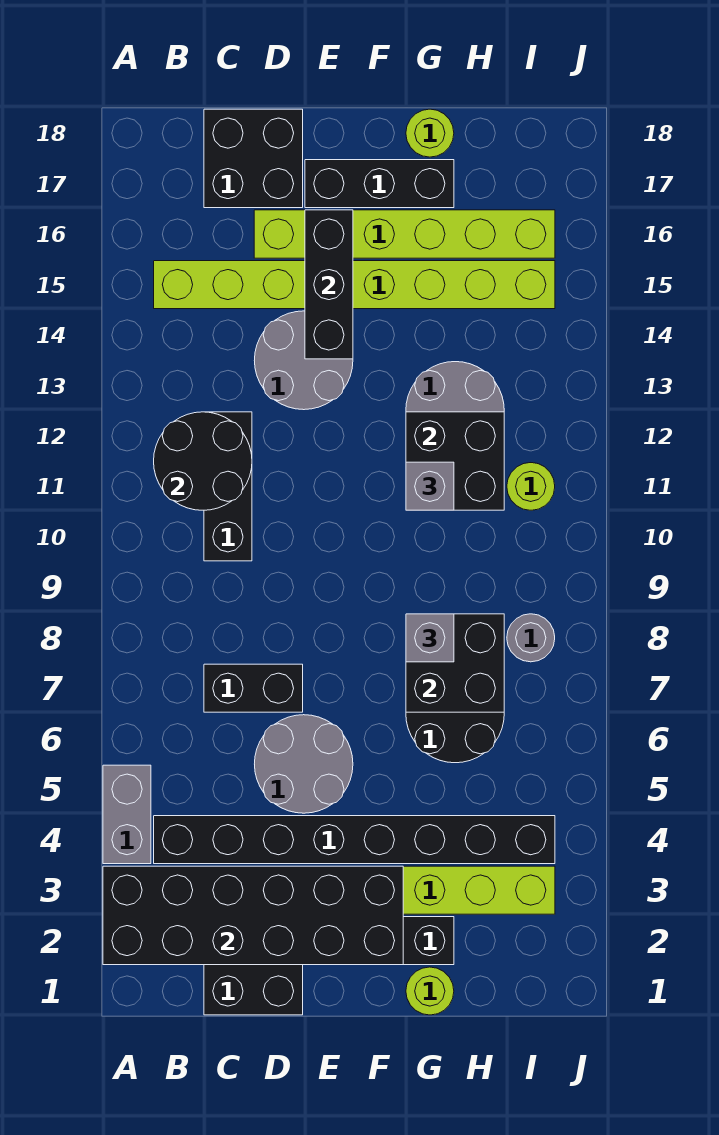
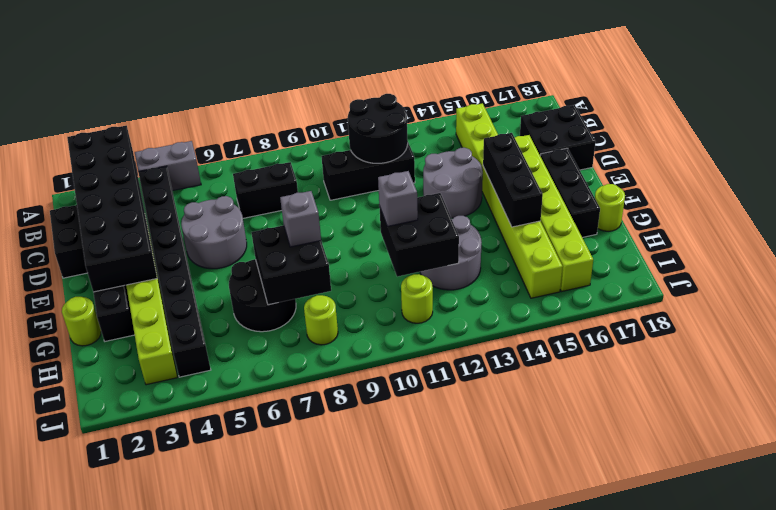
black brick C7:D7 level 1 -> black brick C7:C8 level 1
black brick E14:E16 level 2 -> black brick E15:G15 level 2
grey round brick I8 level 1 -> lime round brick I8 level 1

